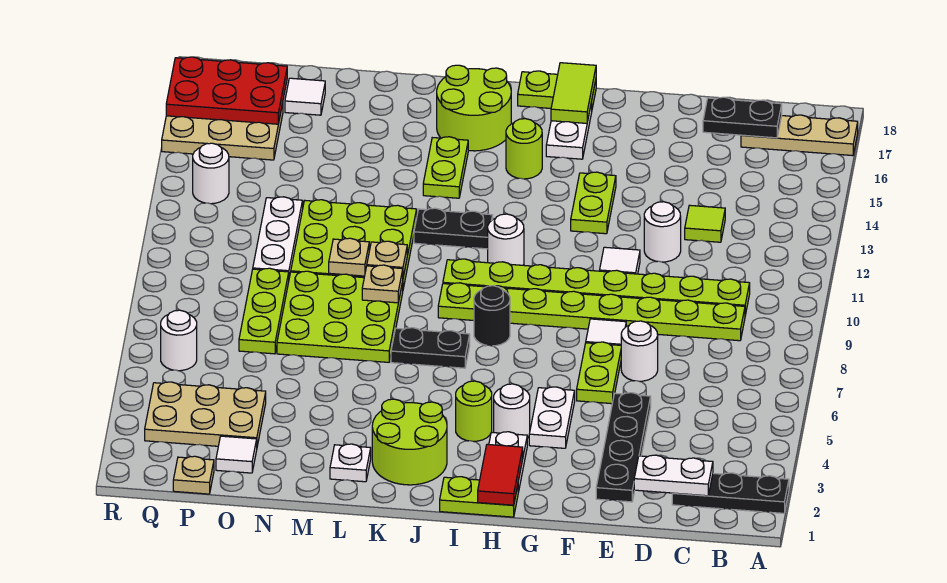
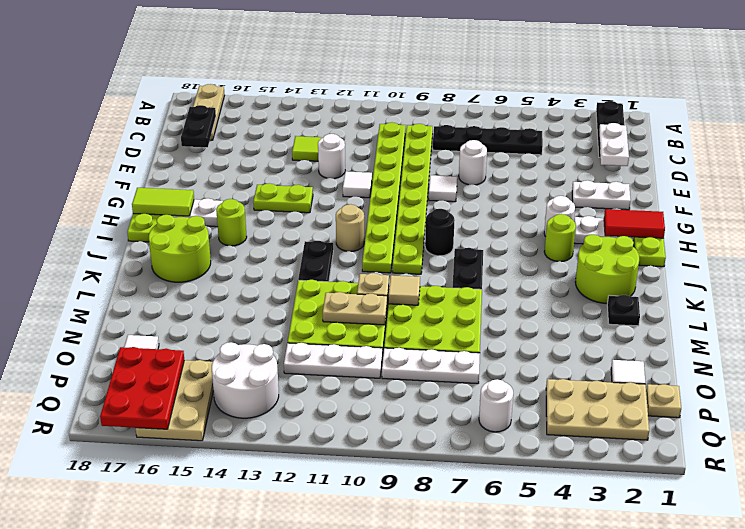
black plate E2:E5 level 1 -> black plate C5:C8 level 1
lime plate F6:F7 level 1 -> none
white plate G4:G5 level 1 -> white plate F2:F3 level 1
white round brick I11 level 1 -> tan round brick I11 level 1
lime plate K14:K15 level 1 -> none
white plate L2 level 1 -> black plate L2 level 1
tan plate L9 level 2 -> tan tile L9 level 2
tan plate M10 level 2 -> tan plate M10:M11 level 2
tan plate O3:Q4 level 1 -> tan plate P2:Q4 level 1
lime plate O7:O9 level 1 -> white plate O7:O9 level 1
white round brick Q13 level 1 -> white round brick P13:Q14 level 1

